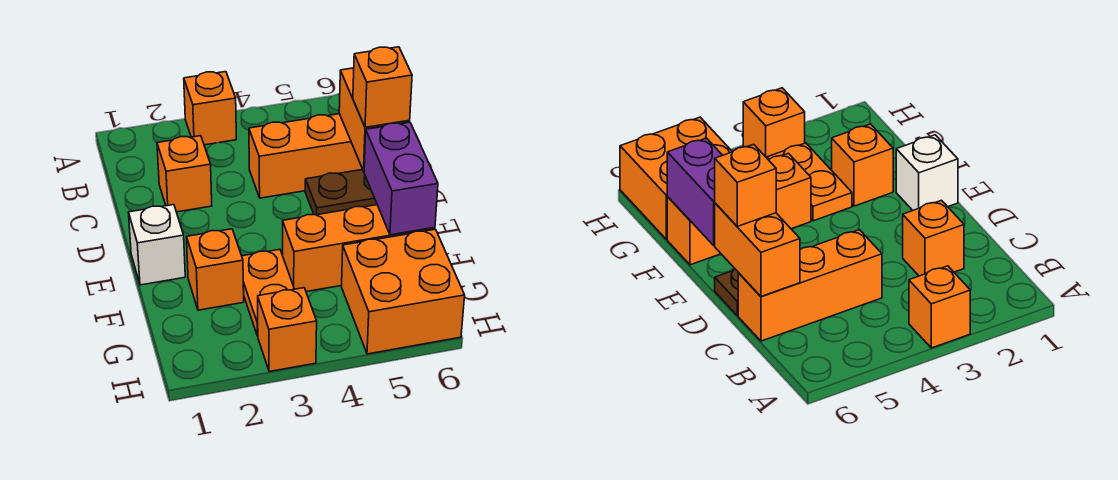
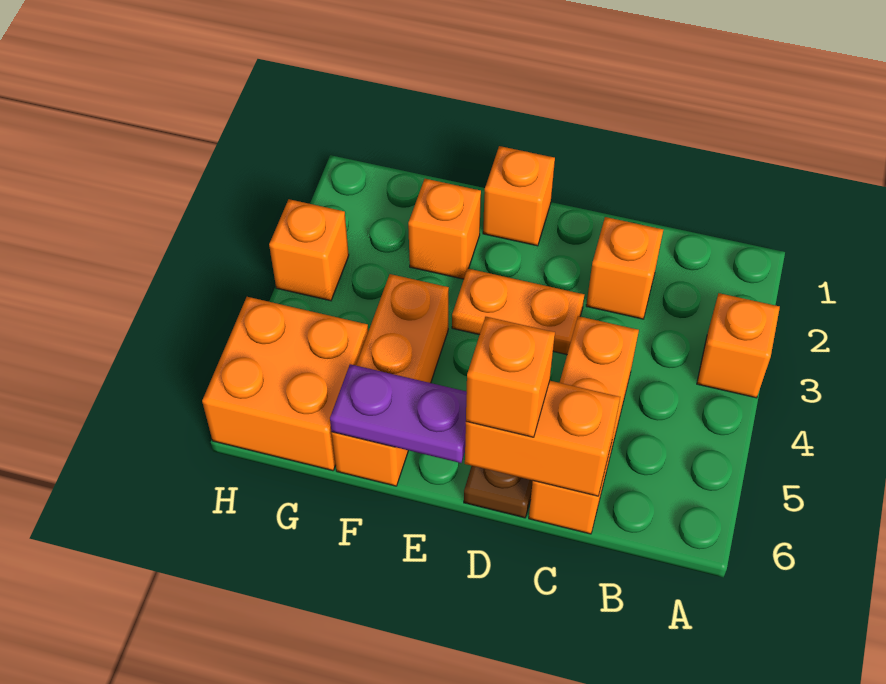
white brick E1 level 1 -> orange brick E1 level 1
purple brick E6:F6 level 2 -> purple plate E6:F6 level 2
orange plate F3:G3 level 1 -> orange plate D3:E3 level 1

